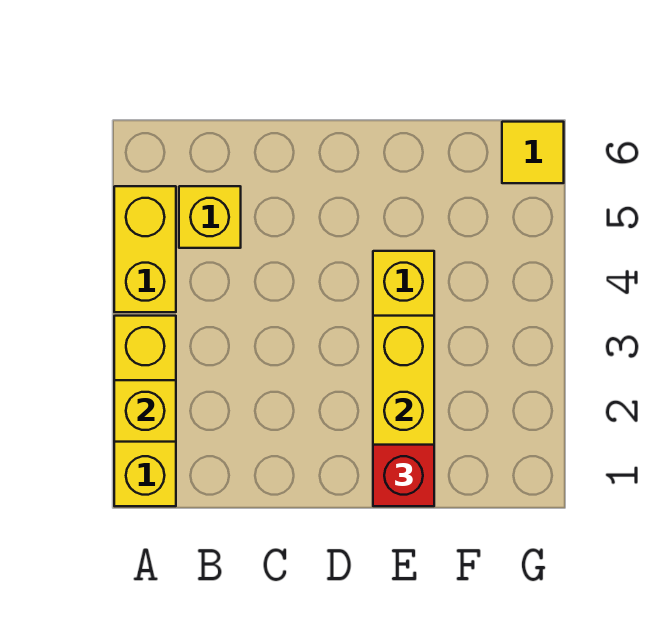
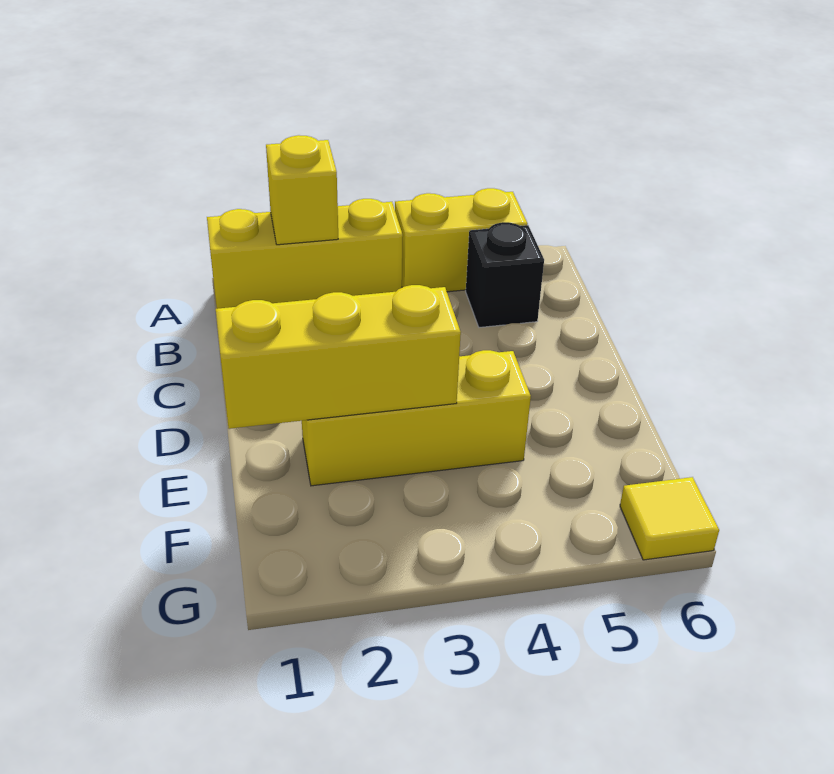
yellow brick B5 level 1 -> black brick B5 level 1
red brick E1 level 3 -> none

